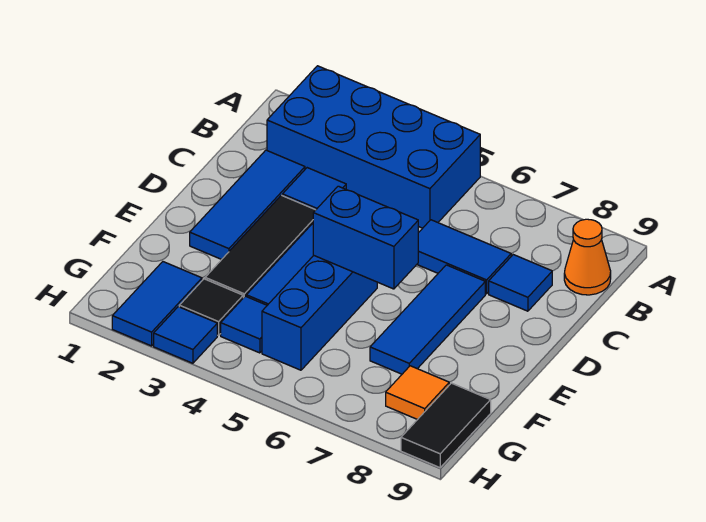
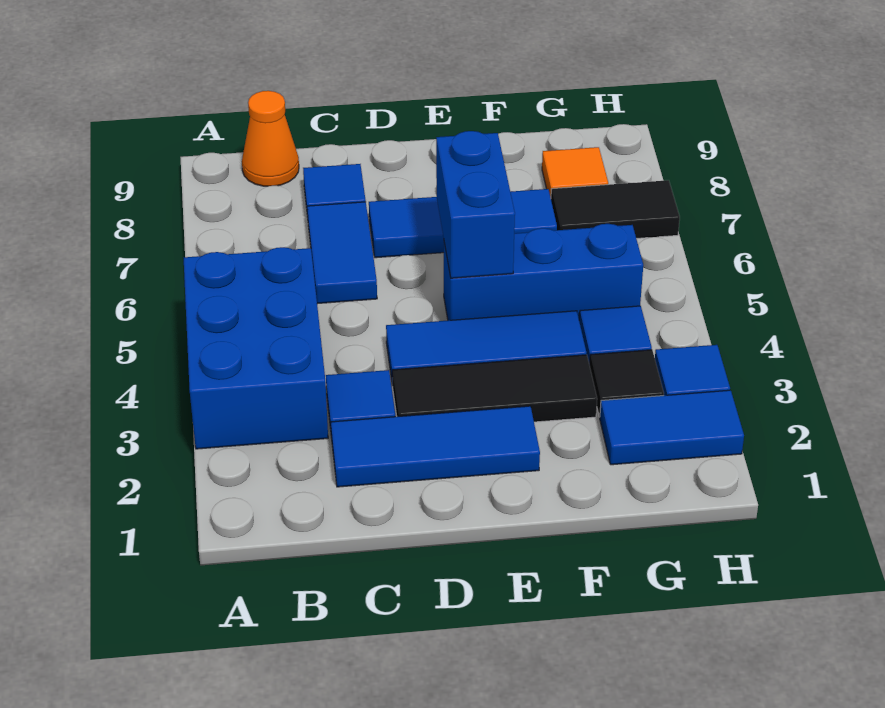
blue brick A2:B5 level 1 -> blue brick A3:B5 level 1
black tile G9:H9 level 1 -> black tile G7:H7 level 1

